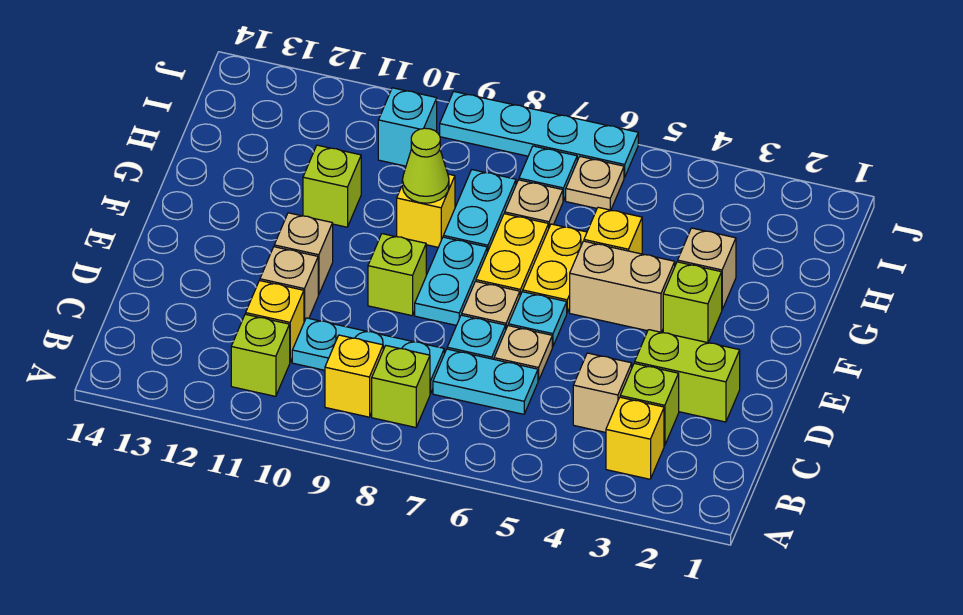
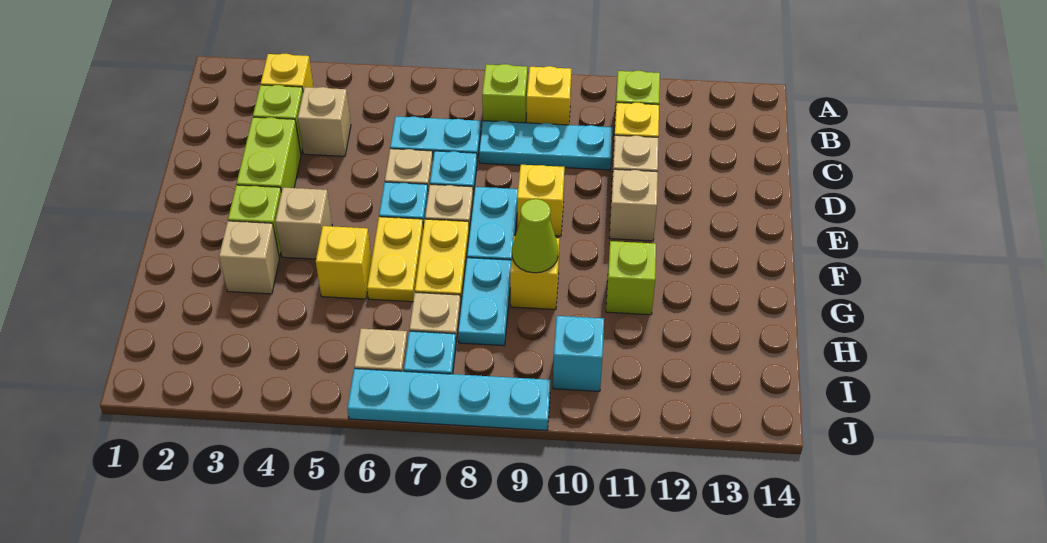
lime brick D2:D3 level 1 -> lime brick D3:E3 level 1
lime brick E9 level 1 -> yellow brick E9 level 1
tan brick F4:F5 level 1 -> tan brick F4 level 1

